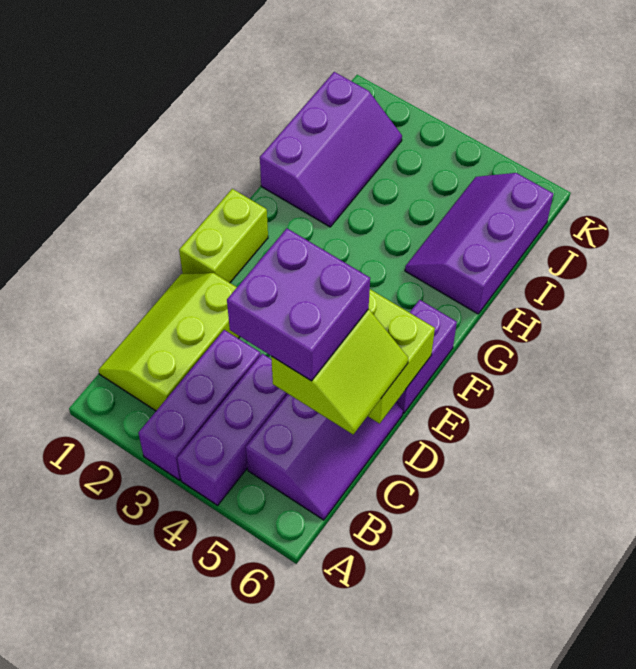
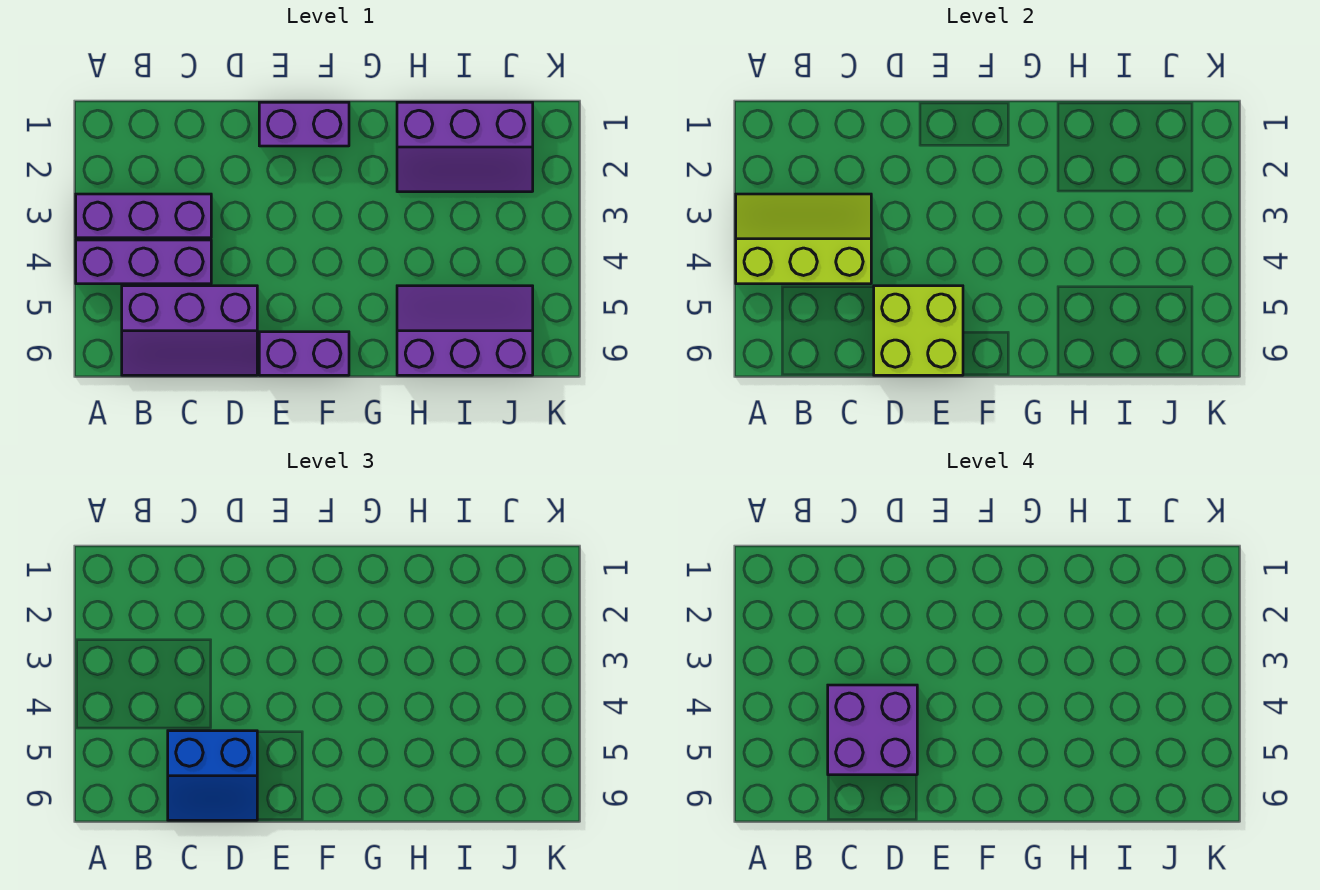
lime slope B1:D2 level 1 top 2 -> lime slope A3:C4 level 2 top 4
lime slope C5:D6 level 3 top 5 -> blue slope C5:D6 level 3 top 5
lime brick E1:F1 level 1 -> purple brick E1:F1 level 1

